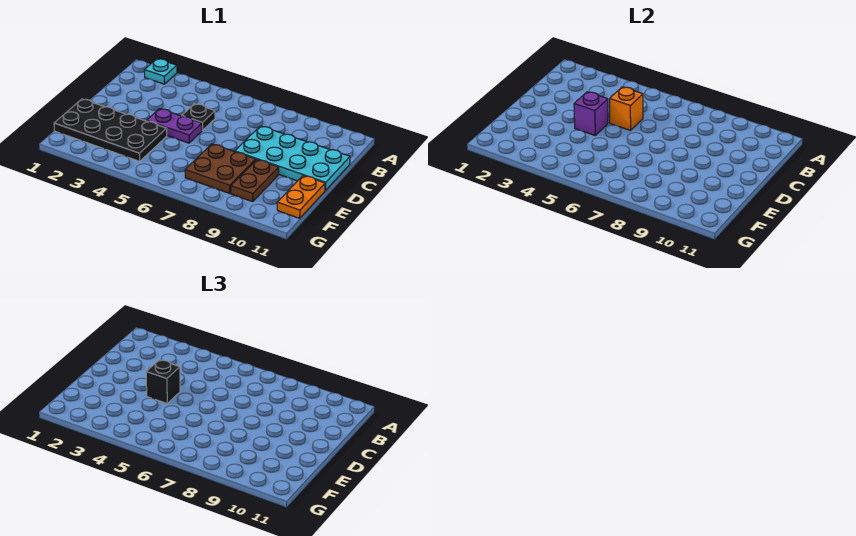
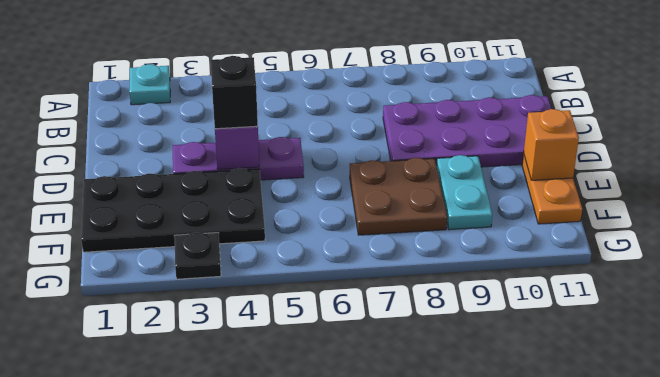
black plate C5 level 1 -> black plate G3 level 1
orange brick C5 level 2 -> orange brick E11 level 2
cyan plate C8:D11 level 1 -> purple plate C8:D11 level 1
purple plate D4:D5 level 1 -> purple plate D3:D5 level 1
brown plate E9:F9 level 1 -> cyan plate E9:F9 level 1

